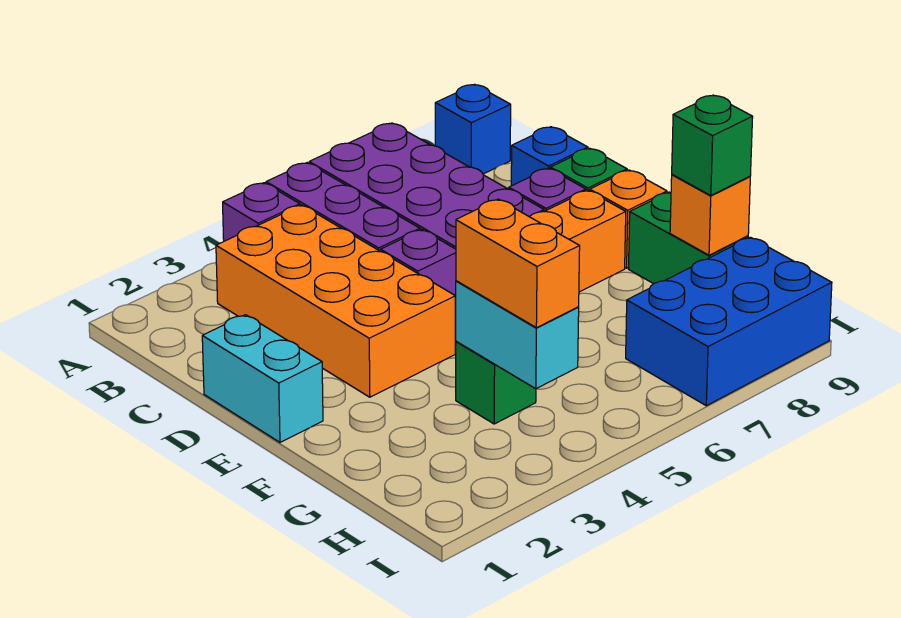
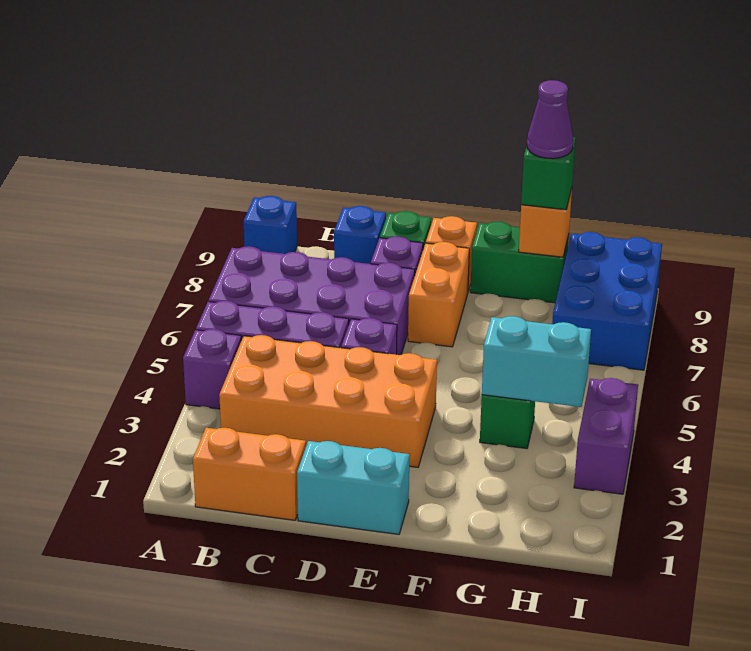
orange brick G4:H4 level 3 -> orange brick B1:C1 level 1
none -> purple cone G9 level 4
none -> purple brick I3:I4 level 1

